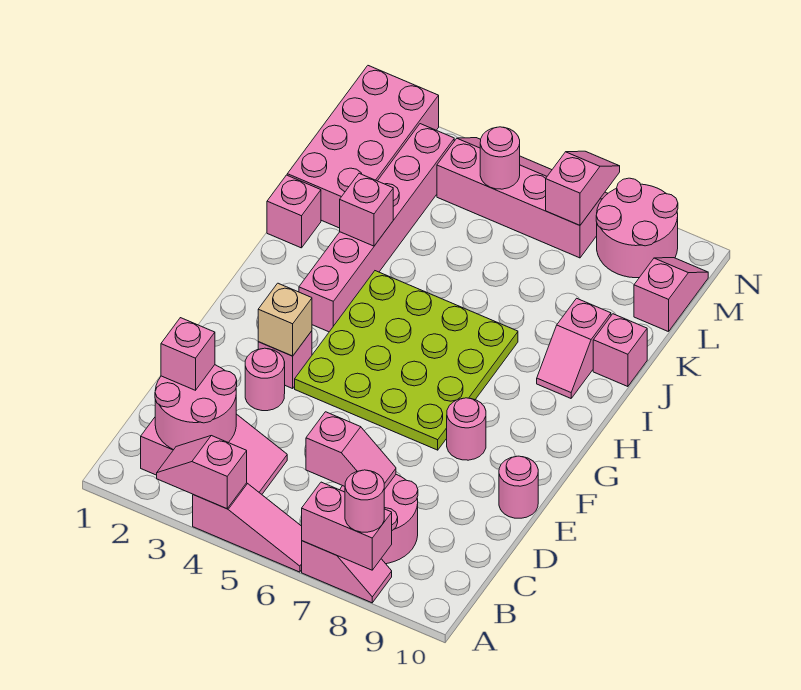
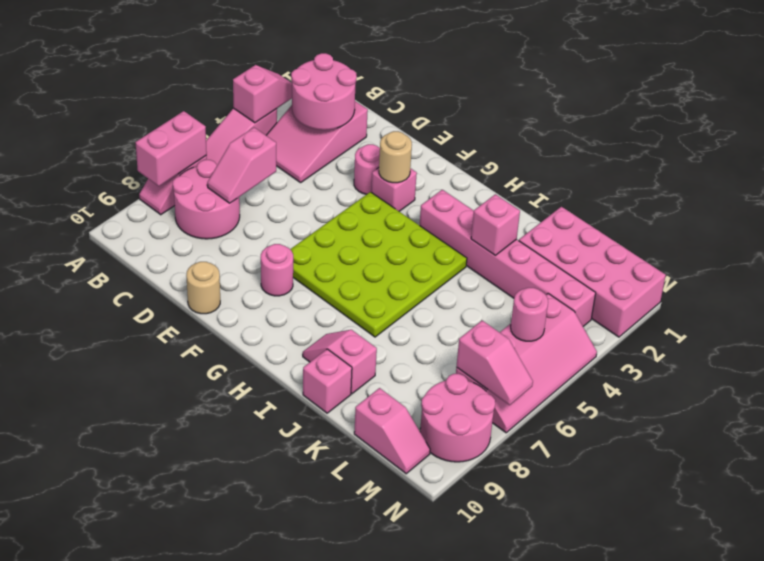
pink round brick A8 level 3 -> none
pink brick C2 level 3 -> none
pink round brick E10 level 1 -> tan round brick E10 level 1
tan brick F3 level 2 -> tan round brick F3 level 2
pink brick J1 level 1 -> none

